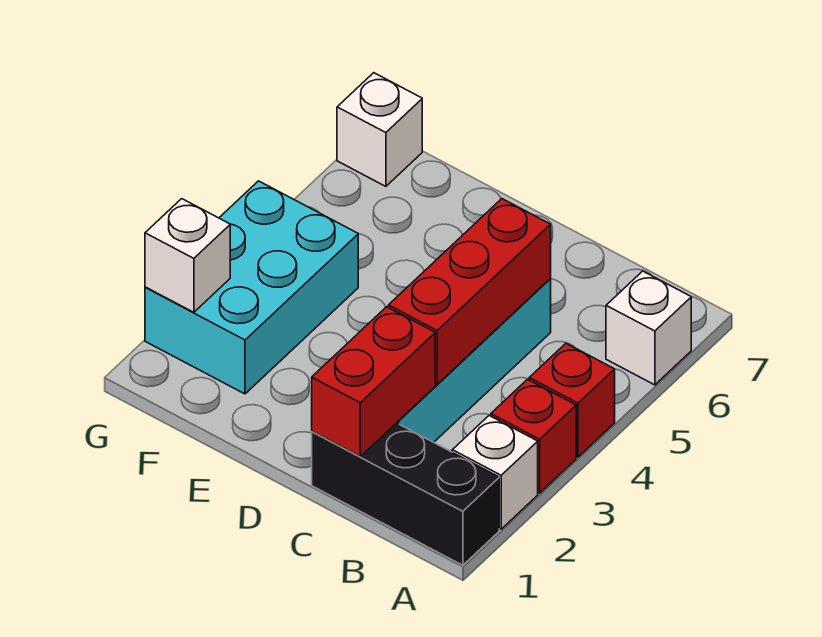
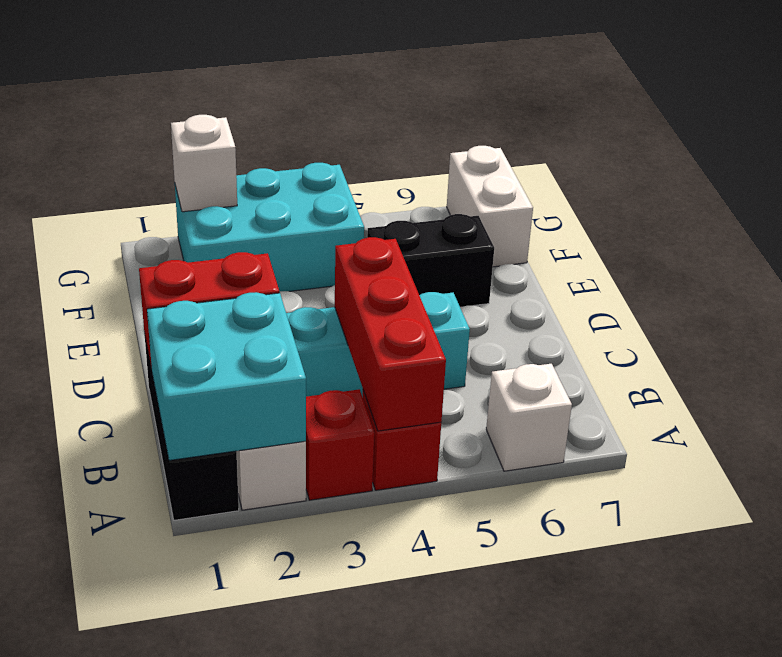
none -> cyan brick A1:B2 level 2
red brick C3:C5 level 2 -> red brick A4:C4 level 2
none -> black brick E5:E6 level 1
white brick G7 level 1 -> white brick F7:G7 level 1

